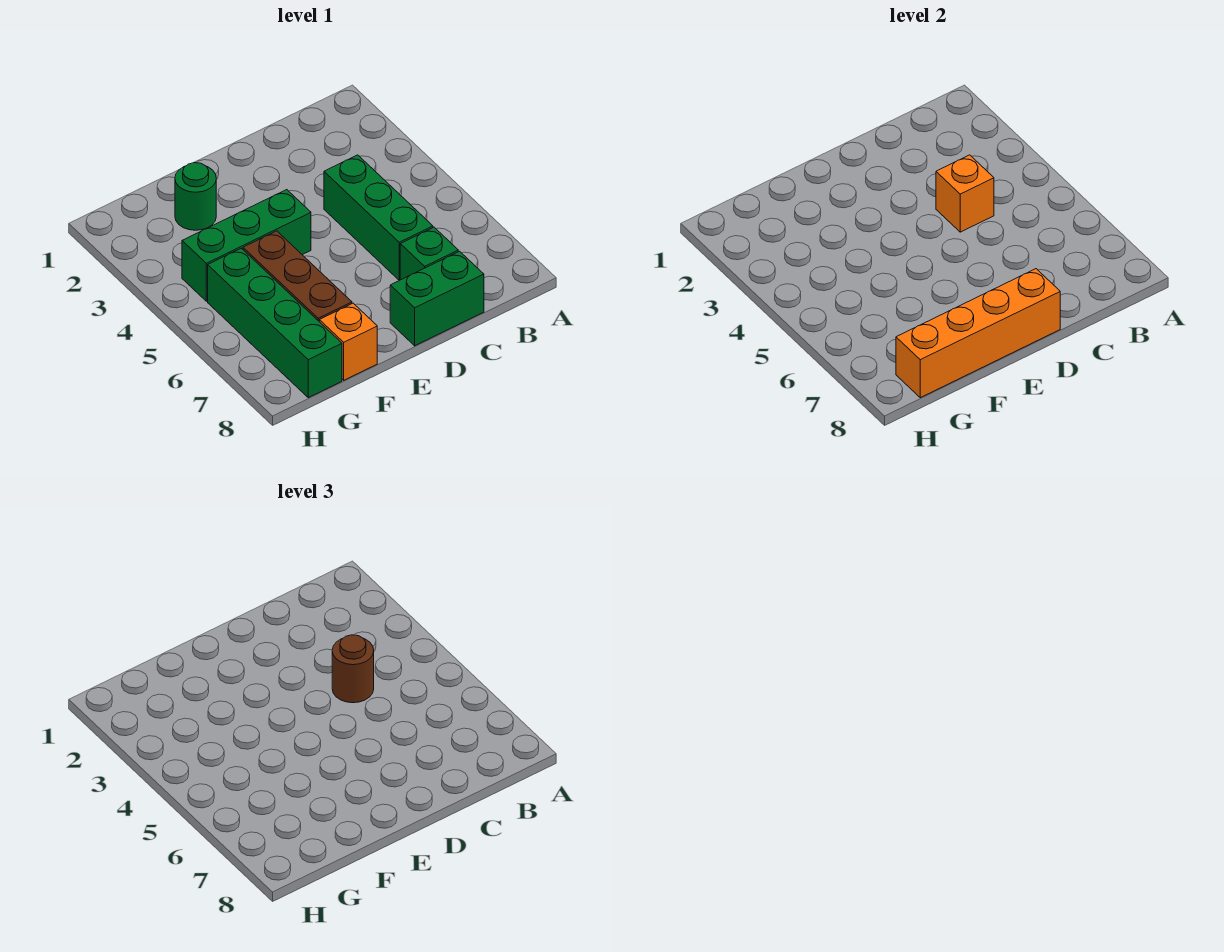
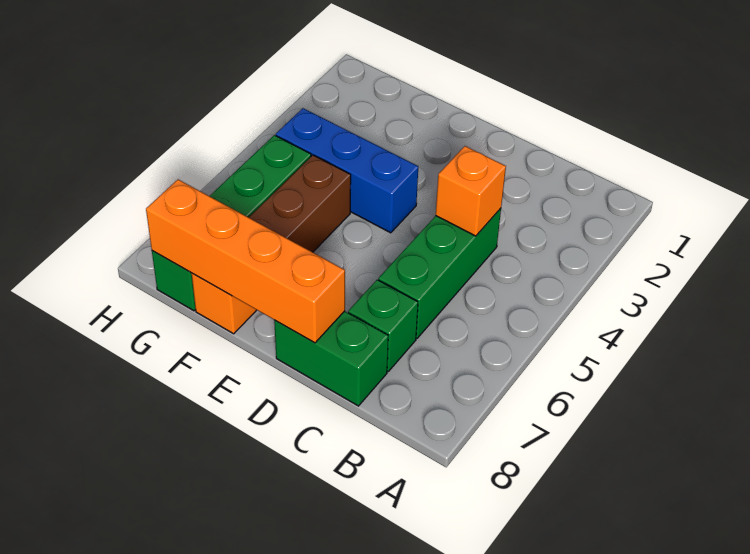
brown round brick C4 level 3 -> none
green brick E4:G4 level 1 -> blue brick E4:G4 level 1
green round brick F2 level 1 -> none

